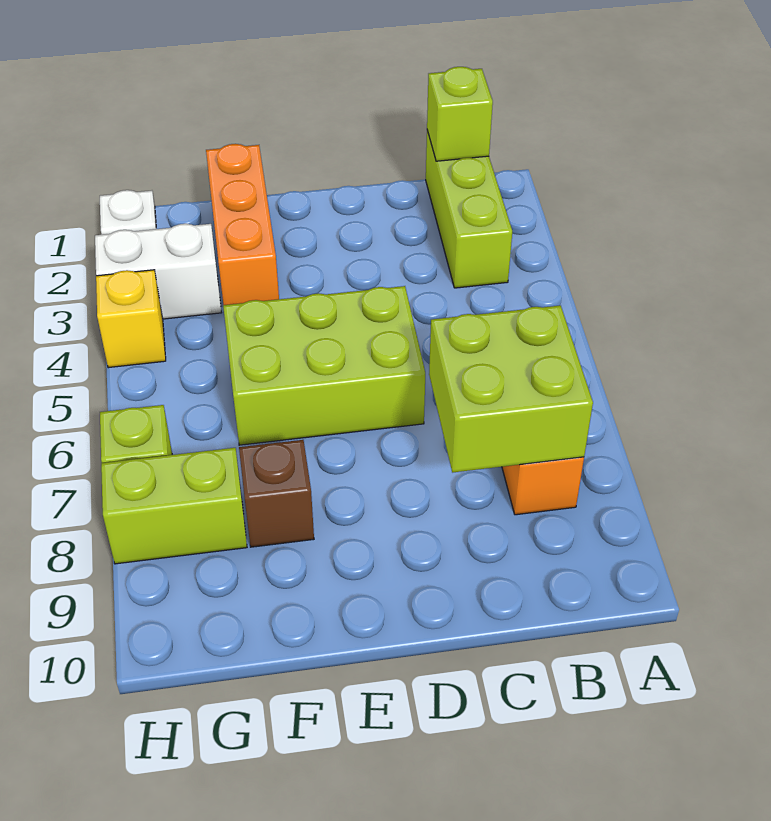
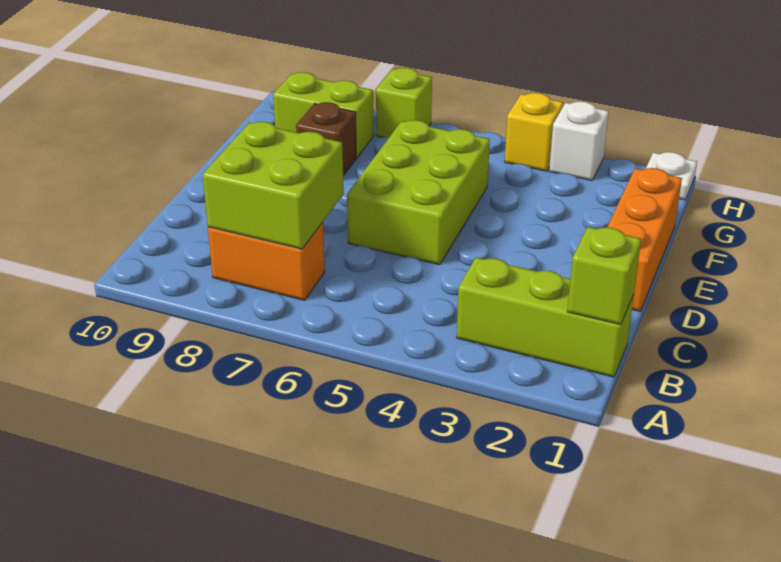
orange brick F1:F3 level 1 -> orange brick D1:F1 level 1
white brick G3:H3 level 1 -> white brick H3 level 1
lime brick G8:H8 level 1 -> lime brick G8:G9 level 1

